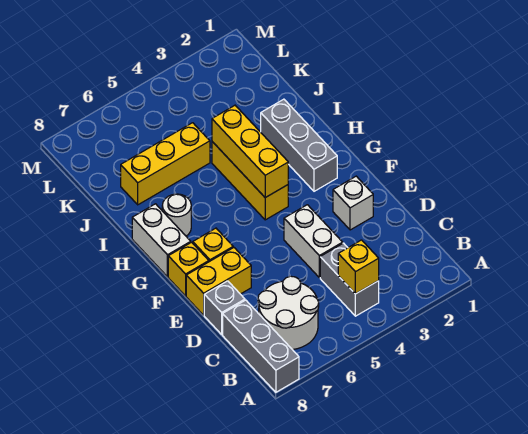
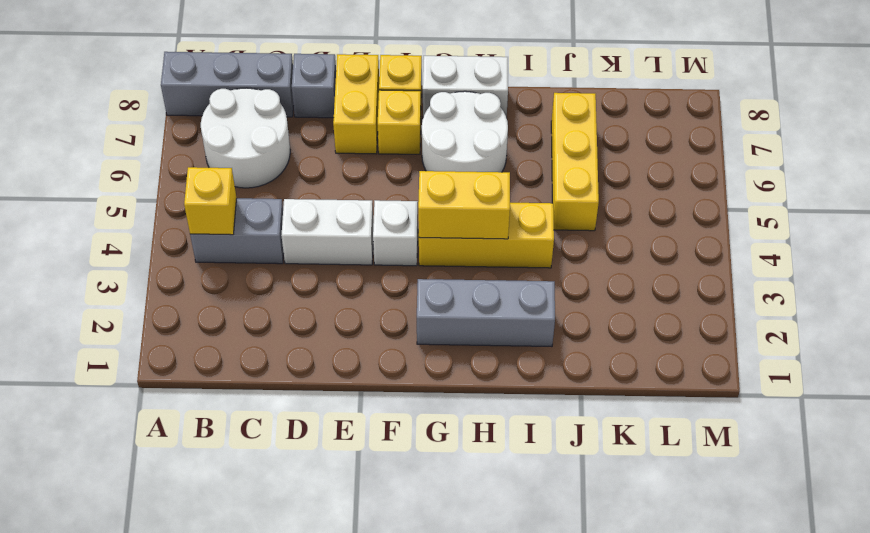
white brick E2 level 1 -> white brick F4 level 1
yellow brick G4:I4 level 2 -> yellow brick G4:H4 level 2
white round brick H7 level 1 -> white round brick G6:H7 level 1

